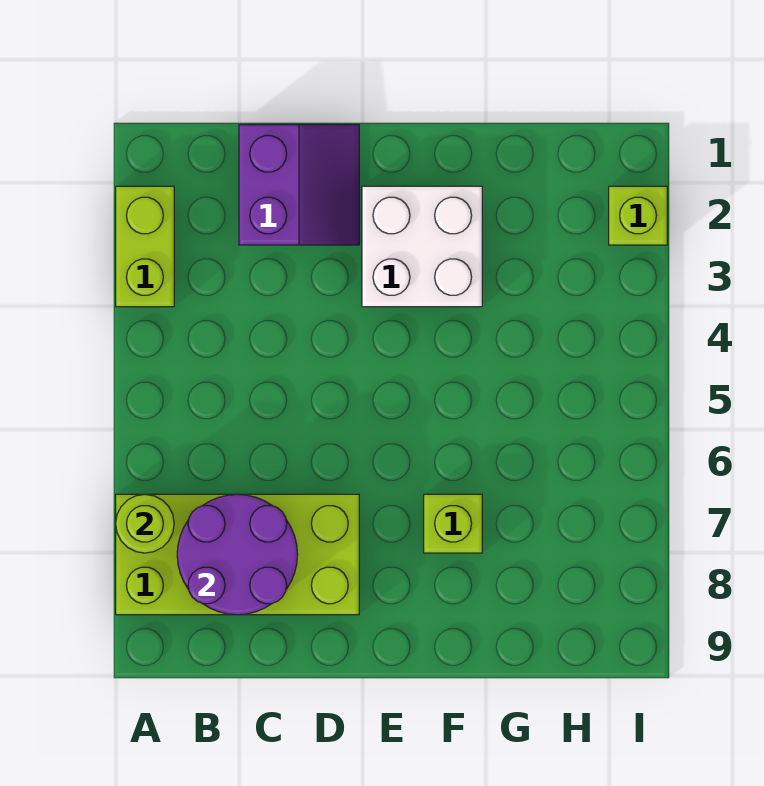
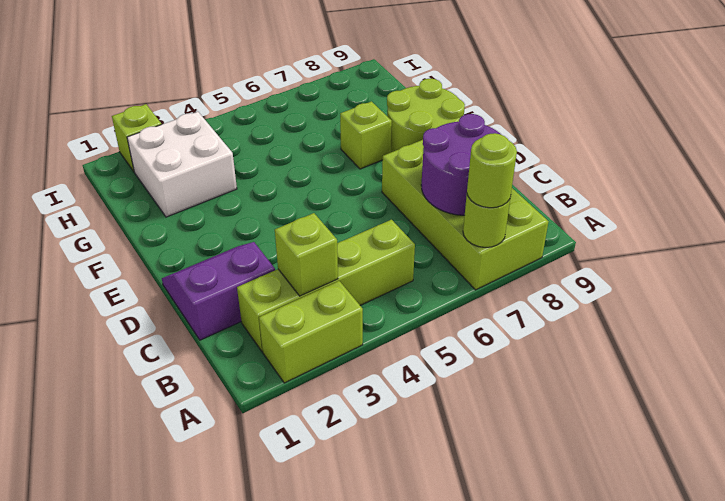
none -> lime round brick A7 level 3
none -> lime brick B2:B5 level 1
none -> lime brick B3 level 2
white brick E2:F3 level 1 -> white brick G2:H3 level 1
none -> lime round brick E8:F9 level 1

